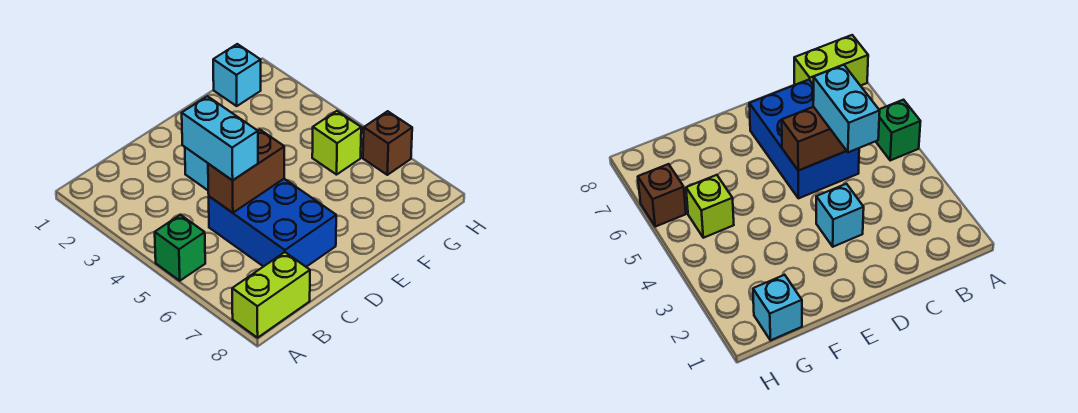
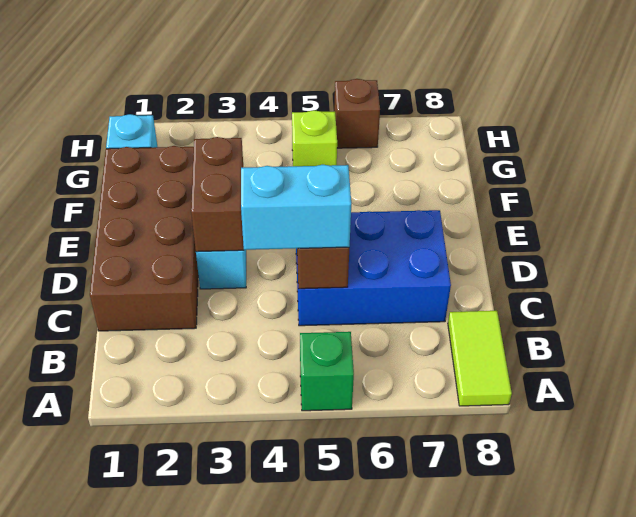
lime brick A8:B8 level 1 -> lime tile A8:B8 level 1
none -> brown brick C1:F2 level 1
none -> brown brick D3:E3 level 2

